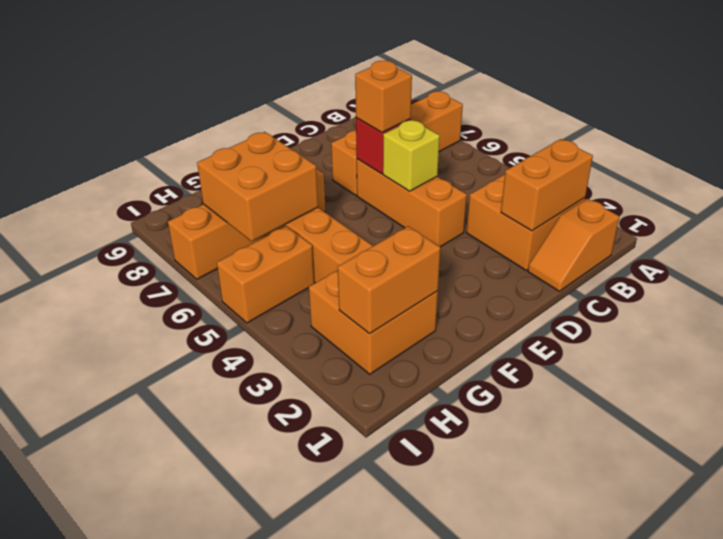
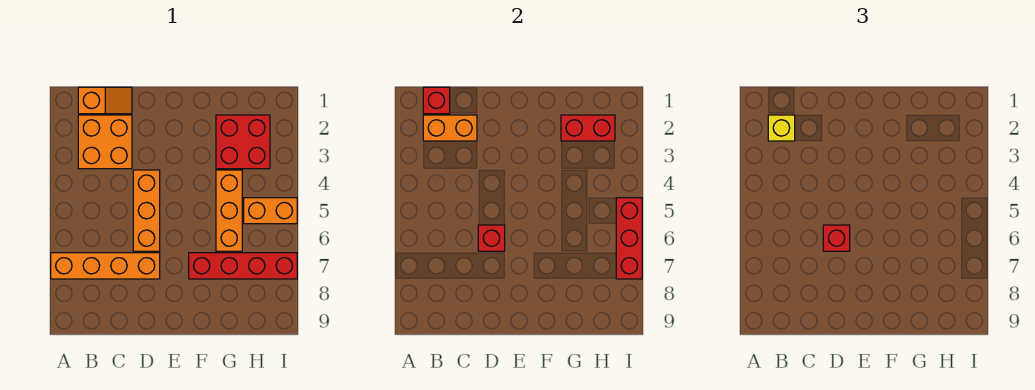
none -> red brick B1 level 2
yellow brick D5 level 2 -> yellow brick B2 level 3
orange brick D6 level 3 -> red brick D6 level 3
orange brick F7:I7 level 1 -> red brick F7:I7 level 1
orange brick G2:H3 level 1 -> red brick G2:H3 level 1
orange brick G2:H2 level 2 -> red brick G2:H2 level 2
orange brick G6:H7 level 2 -> none
none -> red brick I5:I7 level 2

